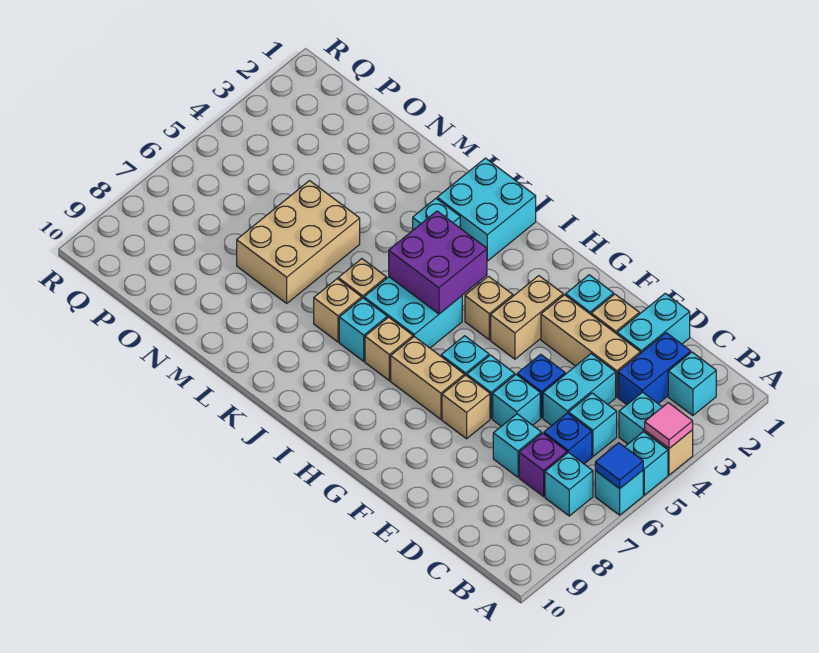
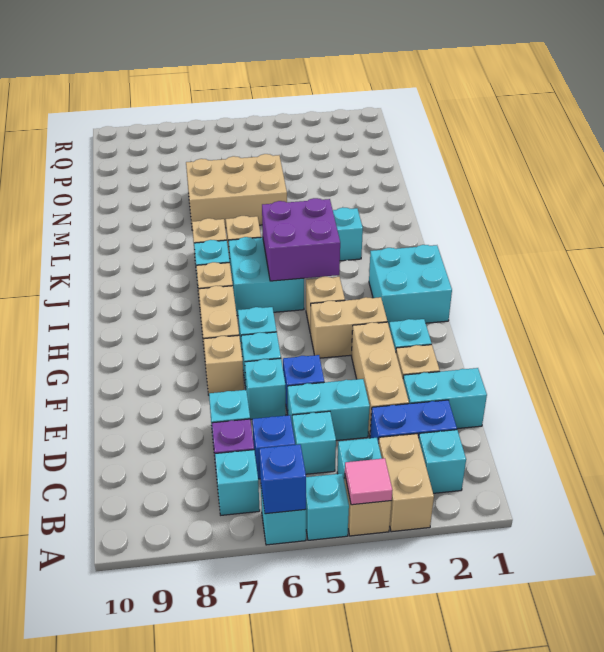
none -> tan brick A3:B3 level 1
blue tile A6 level 2 -> blue brick A6 level 2
cyan brick J1:K2 level 1 -> cyan brick H1:I2 level 1

